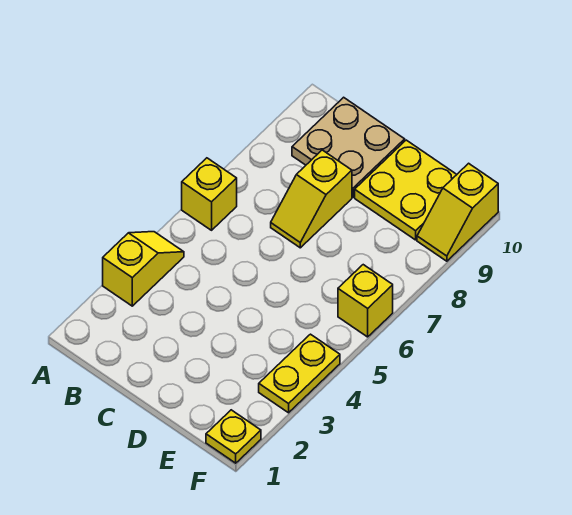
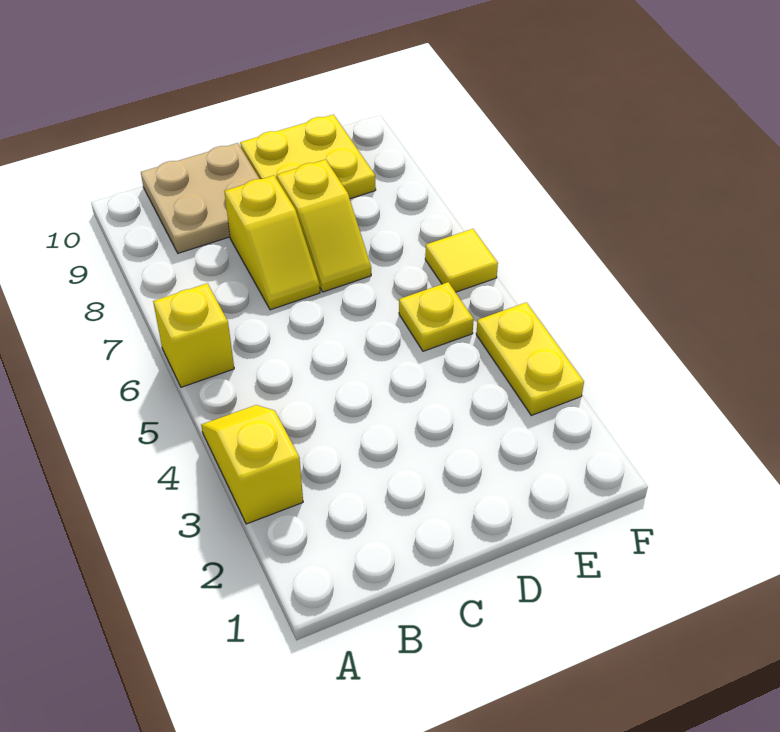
yellow plate F1 level 1 -> yellow plate E5 level 1
yellow brick F6 level 1 -> yellow tile F6 level 1
yellow slope F9:F10 level 1 top 10 -> yellow slope D7:D8 level 1 top 8

